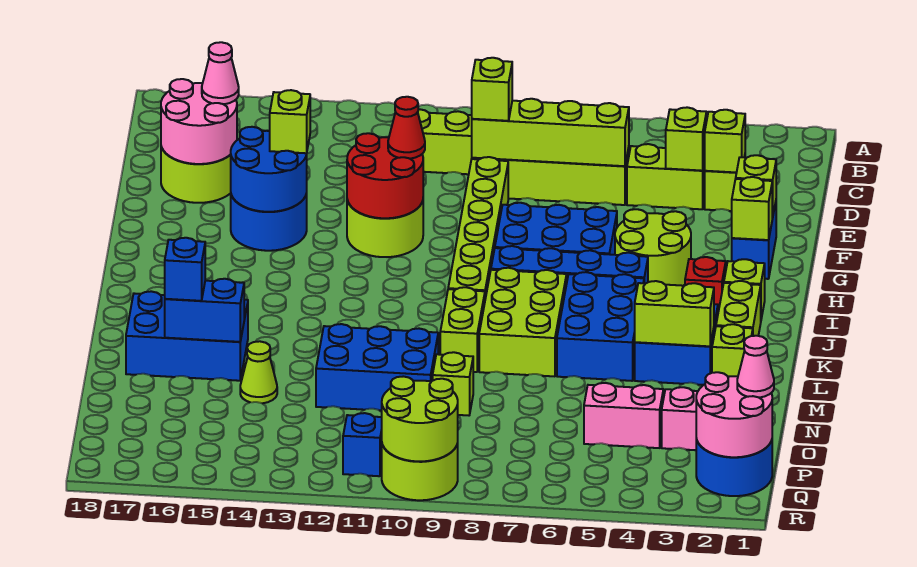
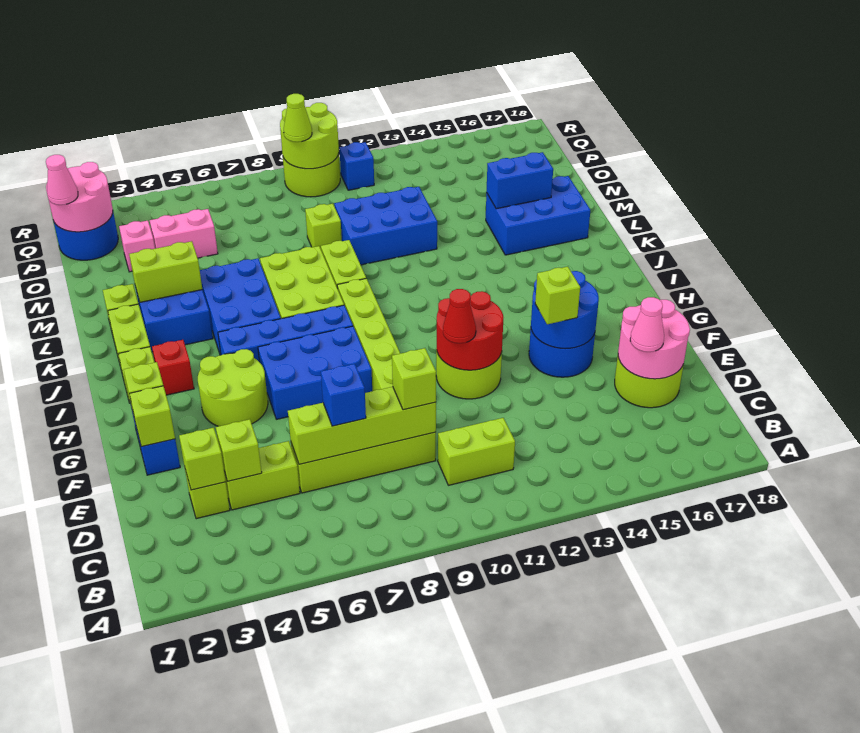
blue brick M16 level 3 -> blue brick D7 level 3
lime cone N14 level 1 -> lime cone Q9 level 3

